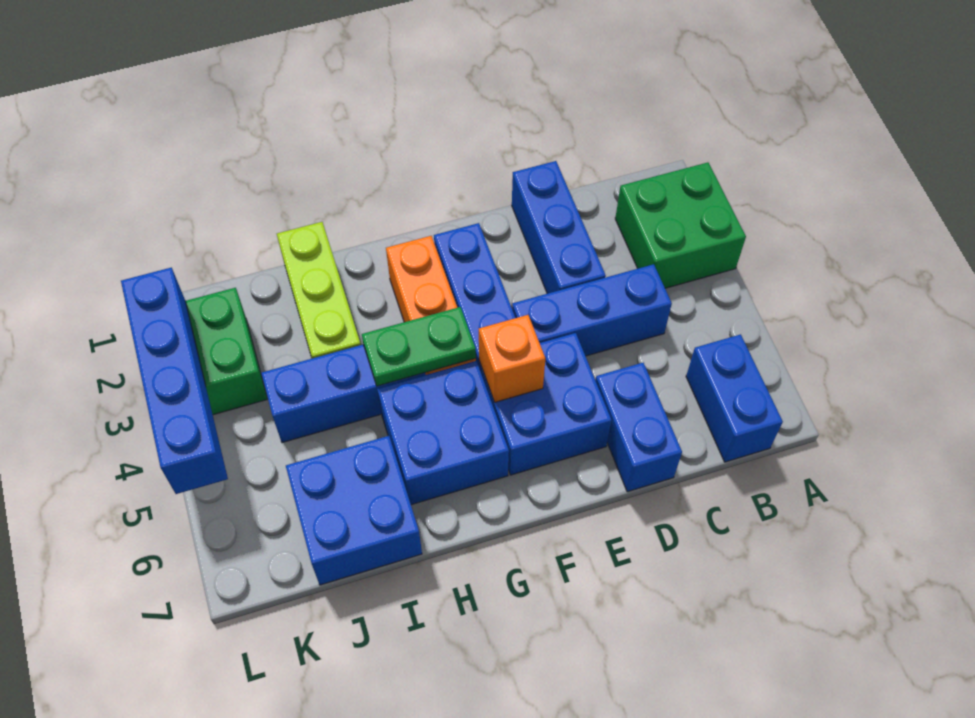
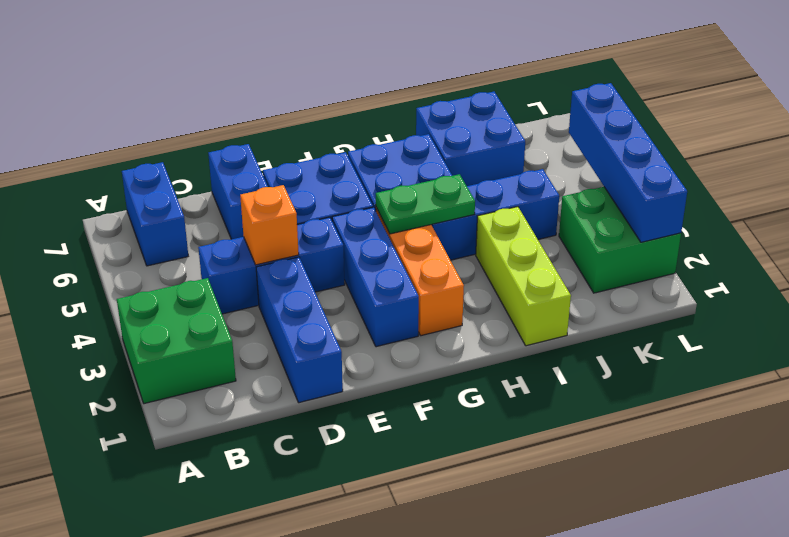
orange brick F5 level 2 -> orange brick D4 level 2

